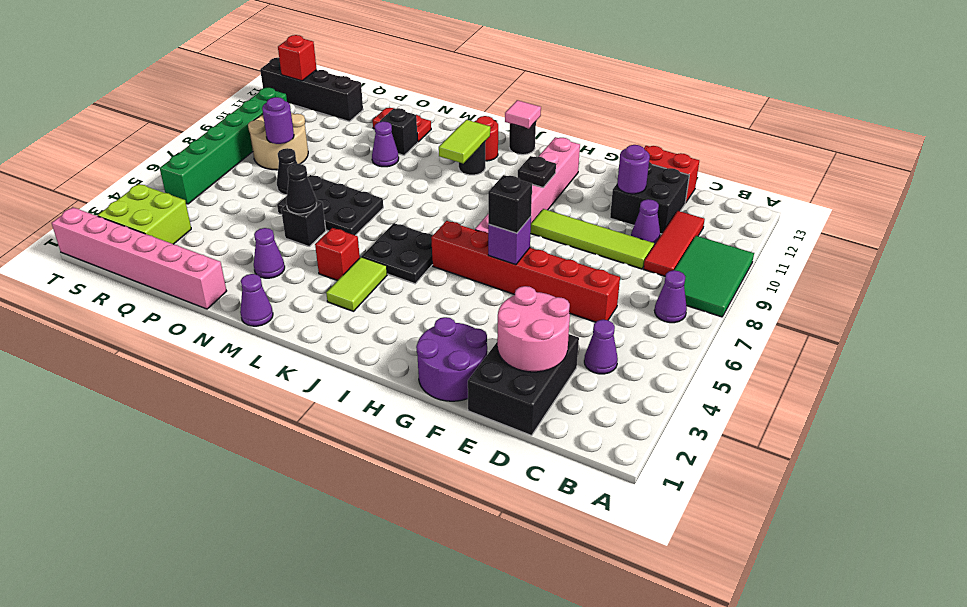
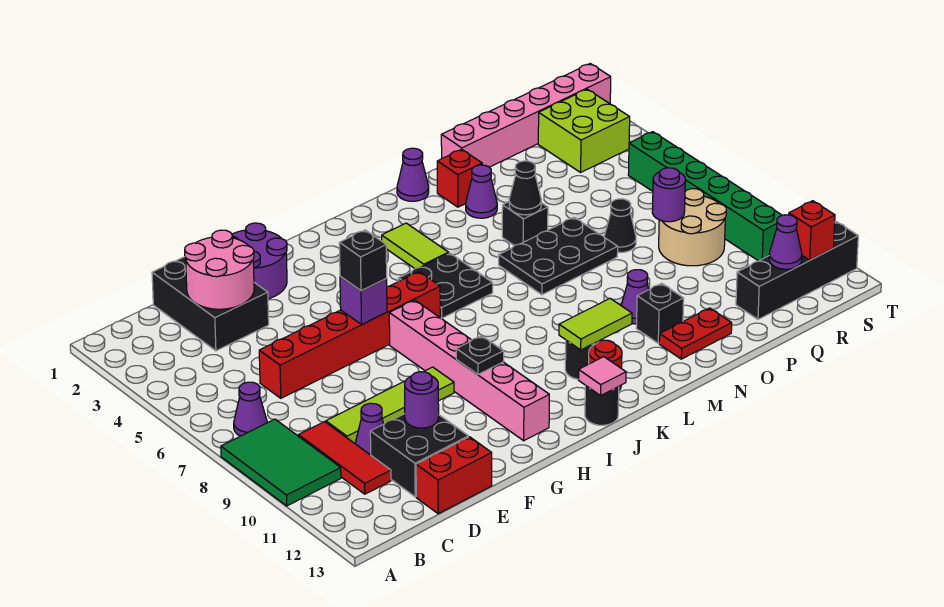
purple cone C4 level 1 -> purple cone R12 level 2
lime tile K10:K11 level 2 -> lime tile K11:L11 level 2
red brick L4 level 1 -> red brick N2 level 1

